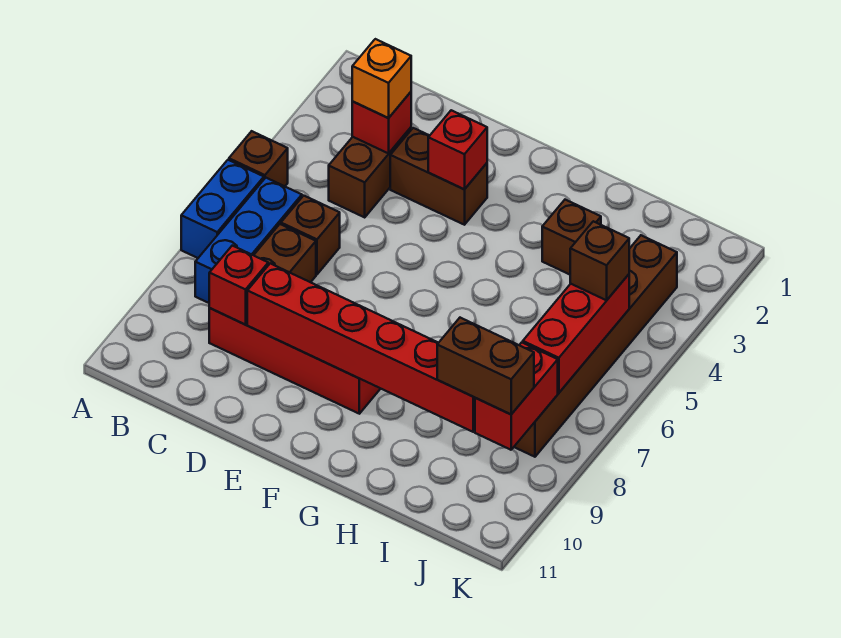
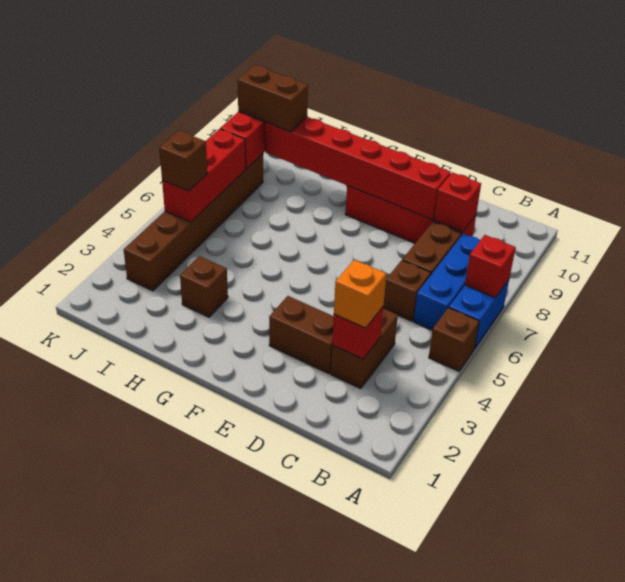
red brick E3 level 2 -> red brick A7 level 2

